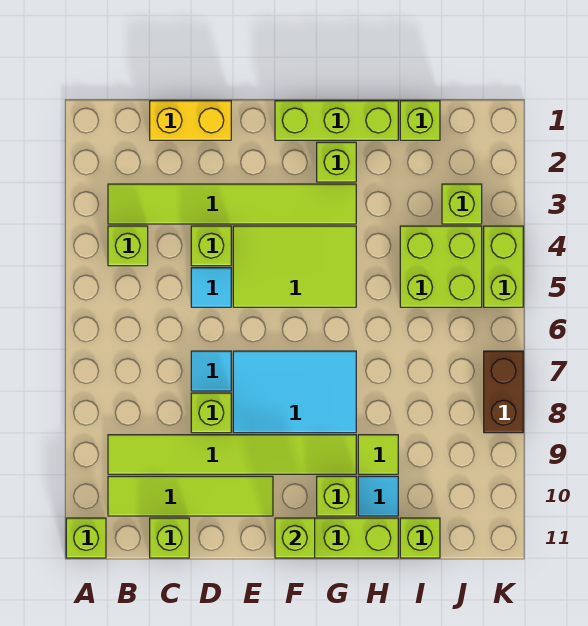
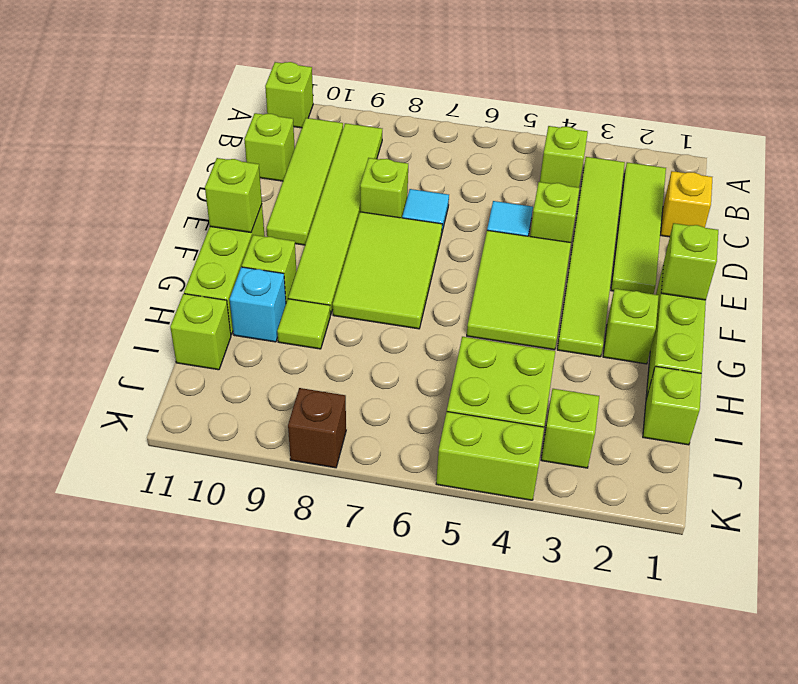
none -> lime tile B2:E2 level 1
yellow brick C1:D1 level 1 -> yellow brick C1 level 1
cyan tile E7:G8 level 1 -> lime tile E7:G8 level 1
none -> lime brick F1 level 2
cyan tile H10 level 1 -> cyan brick H10 level 1
brown brick K7:K8 level 1 -> brown brick K8 level 1

